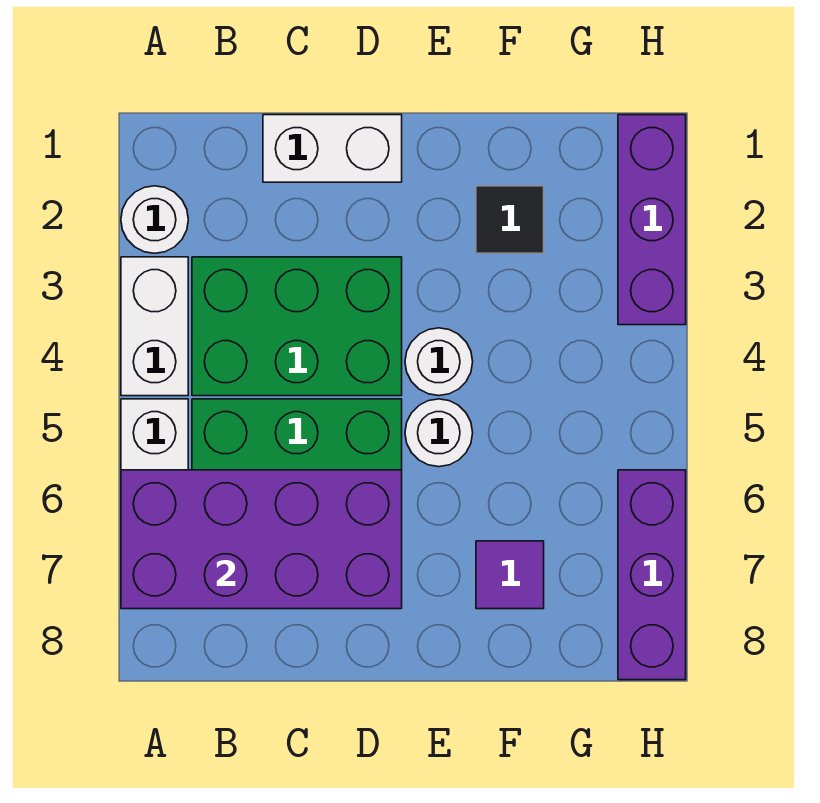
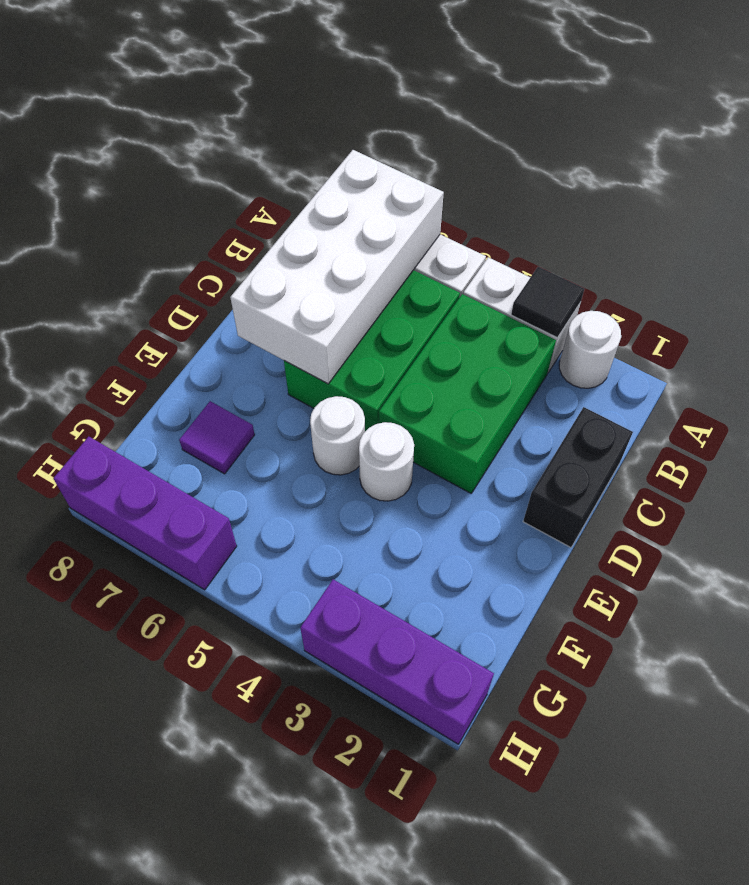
purple brick A6:D7 level 2 -> white brick A6:D7 level 2
white brick C1:D1 level 1 -> black brick C1:D1 level 1
black tile F2 level 1 -> black tile A3 level 2

